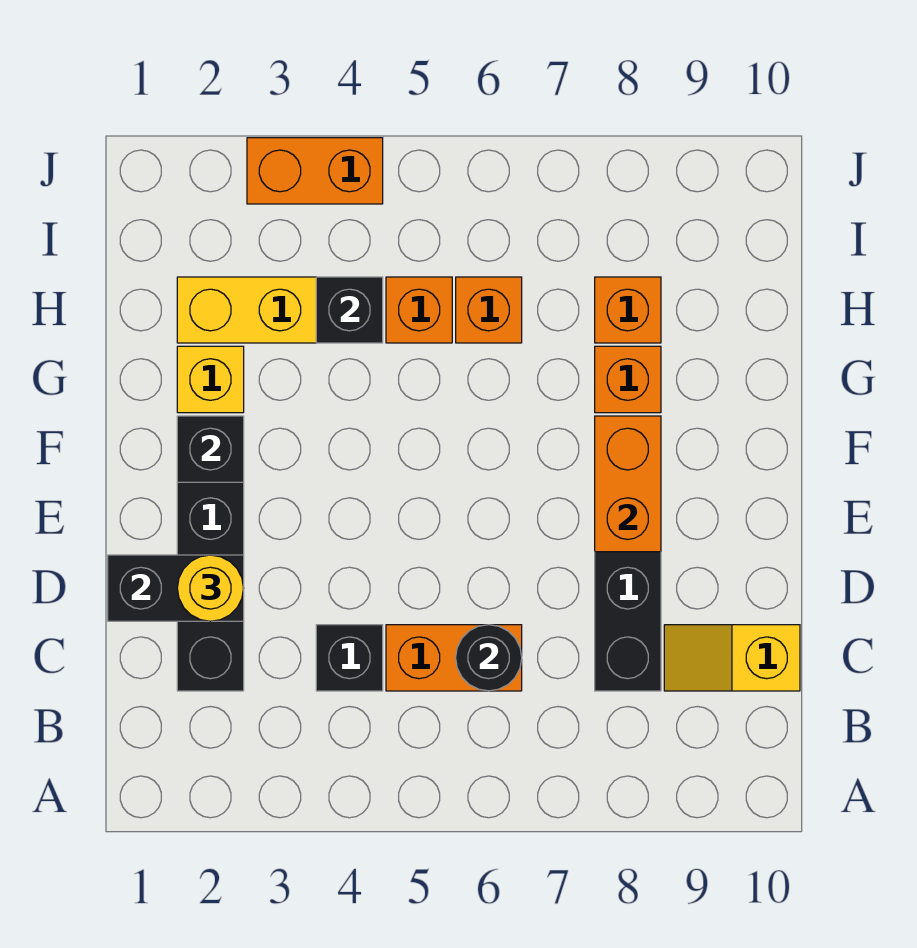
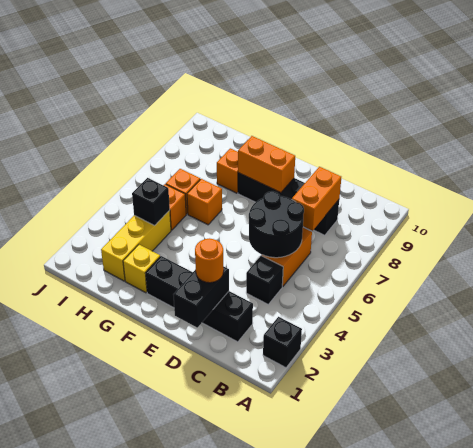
black round brick C6 level 2 -> black round brick C5:D6 level 2
yellow slope C9:C10 level 1 top 10 -> none
yellow round brick D2 level 3 -> orange round brick D2 level 3
black brick F2 level 2 -> black brick A2 level 1
orange brick H8 level 1 -> orange brick G6 level 1
orange brick J3:J4 level 1 -> orange brick C7:C8 level 2

